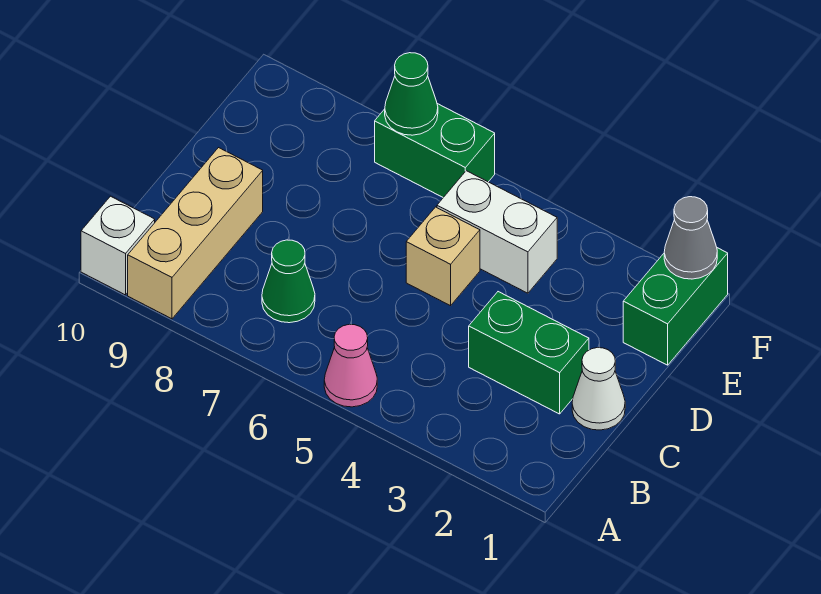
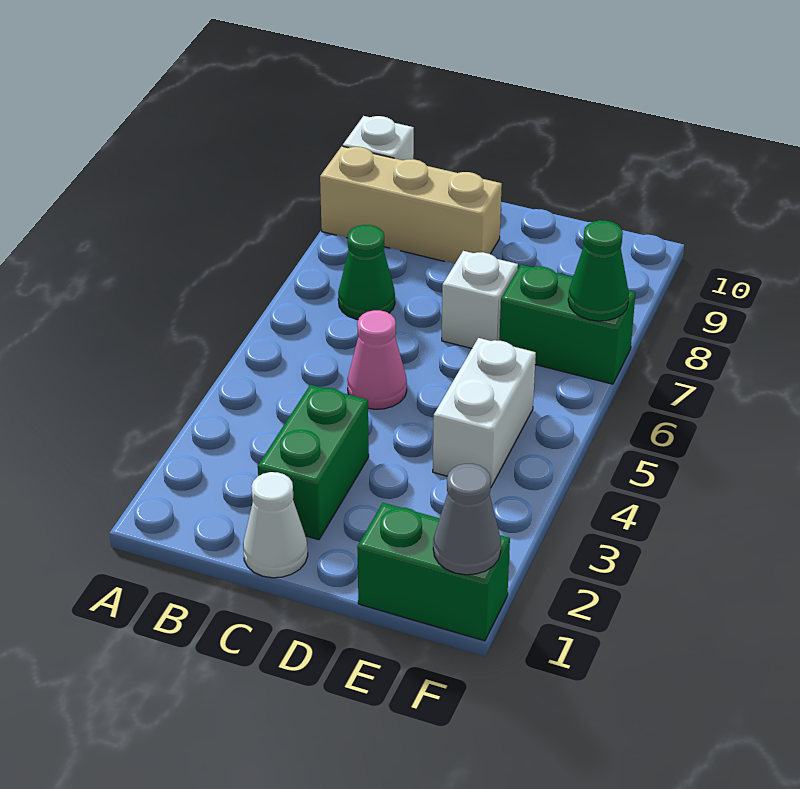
pink cone A5 level 1 -> pink cone C5 level 1
tan brick D5 level 1 -> none
none -> white brick D7 level 1
green brick F6:F7 level 1 -> green brick E7:F7 level 1

